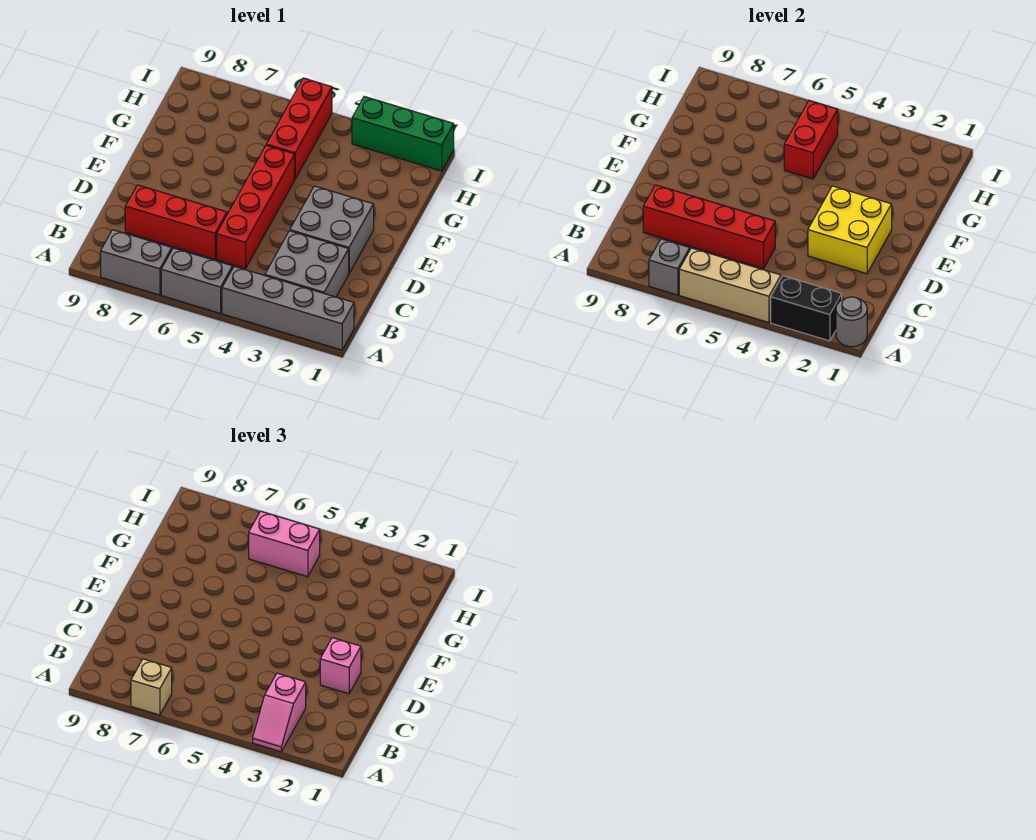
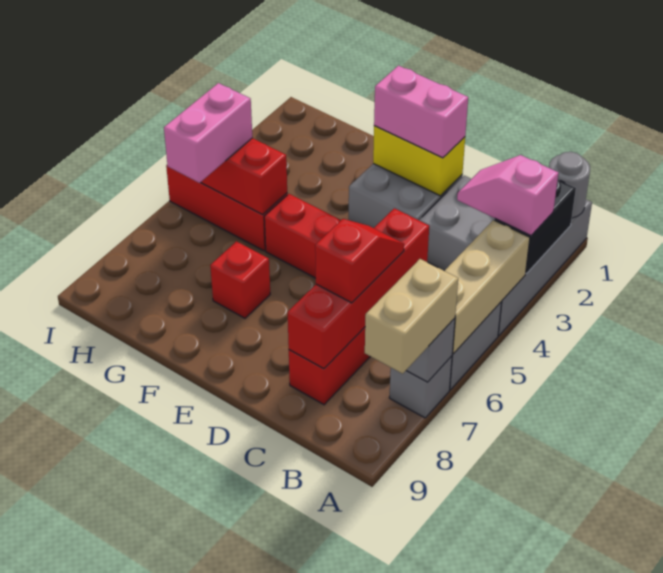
pink slope A3:B3 level 3 top B -> pink slope A3:B3 level 3 top A
grey brick A7:A8 level 1 -> grey brick A7 level 1
tan brick A7 level 3 -> tan brick A7:A8 level 3
none -> red slope C6:C7 level 3 top 7
yellow brick D2:E3 level 2 -> yellow brick D2:E2 level 2
pink brick D2 level 3 -> pink brick D2:E2 level 3
none -> red brick F7 level 1
green brick I1:I3 level 1 -> none

